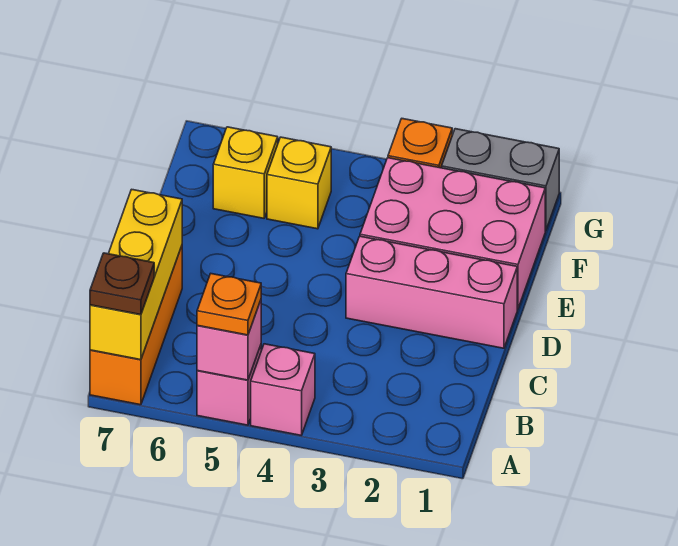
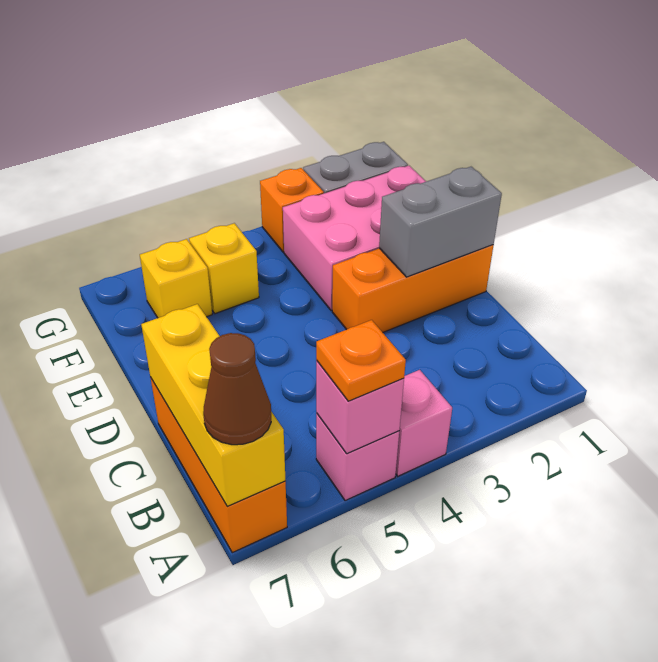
brown plate A7 level 3 -> brown cone A7 level 3
pink brick D1:D3 level 1 -> orange brick D1:D3 level 1
none -> grey brick D1:D2 level 2

